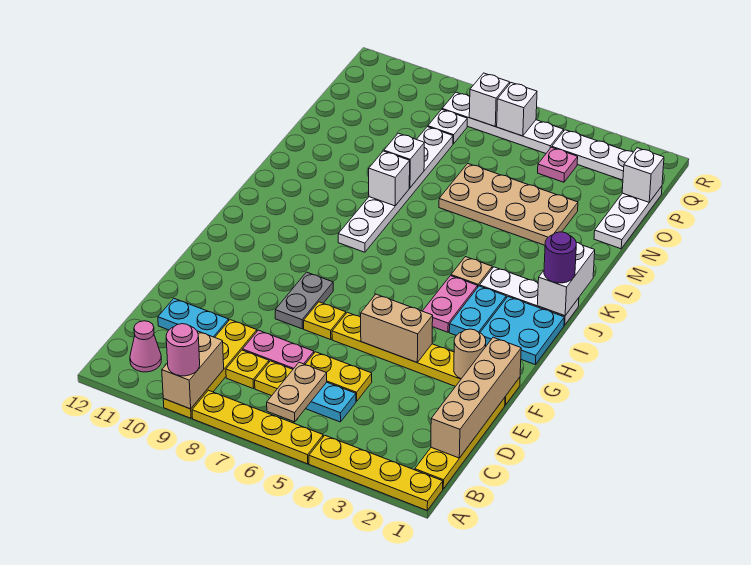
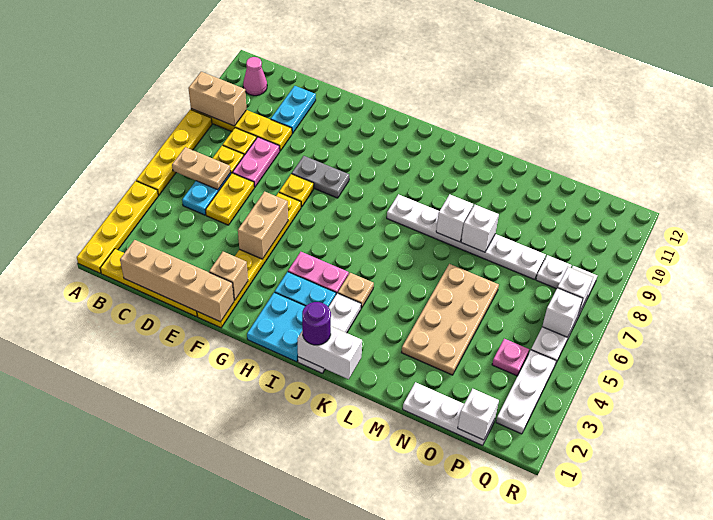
pink round brick A9 level 3 -> none
tan round brick F2 level 2 -> tan brick F2 level 2

